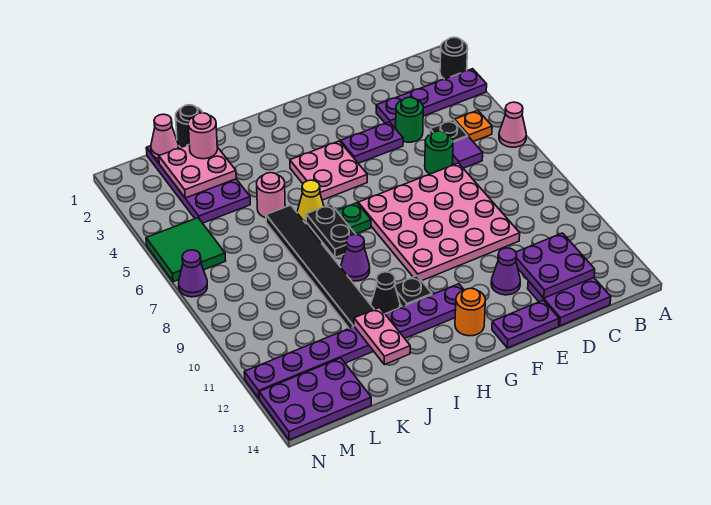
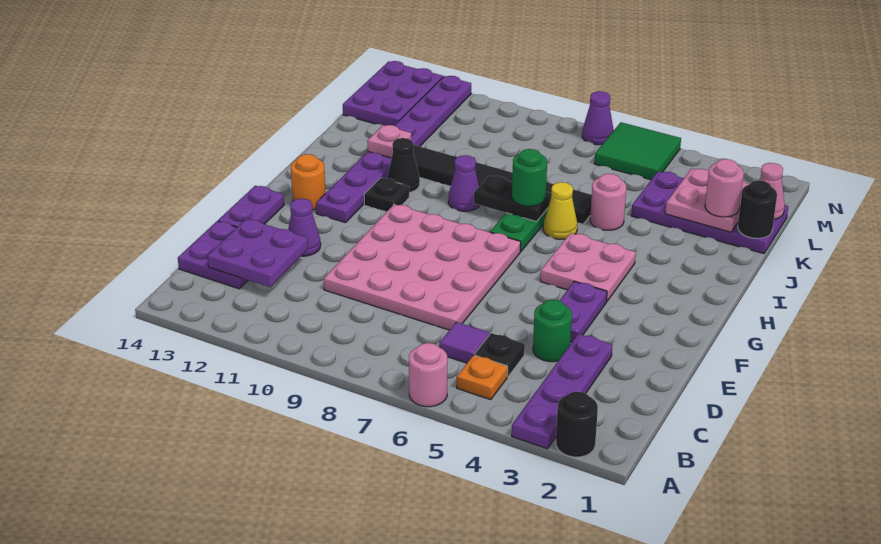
pink cone A6 level 1 -> pink round brick A6 level 1
green round brick D6 level 1 -> green round brick I7 level 3
pink plate J12:J13 level 2 -> pink plate J12 level 2

